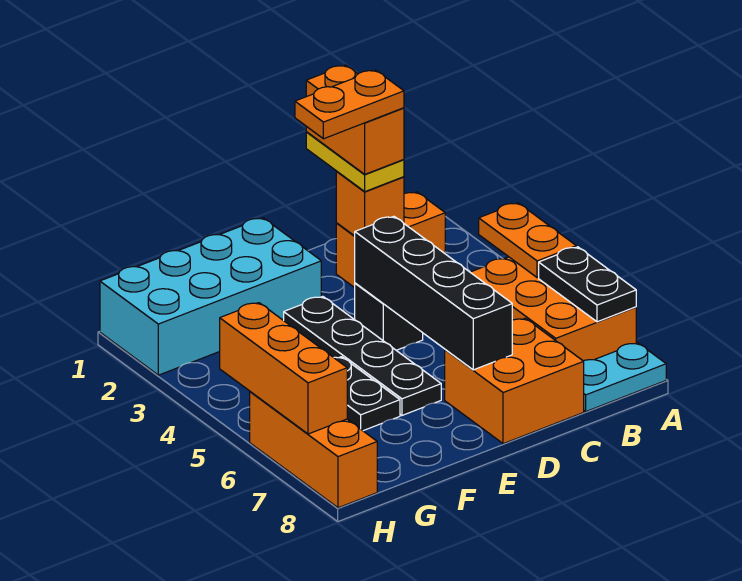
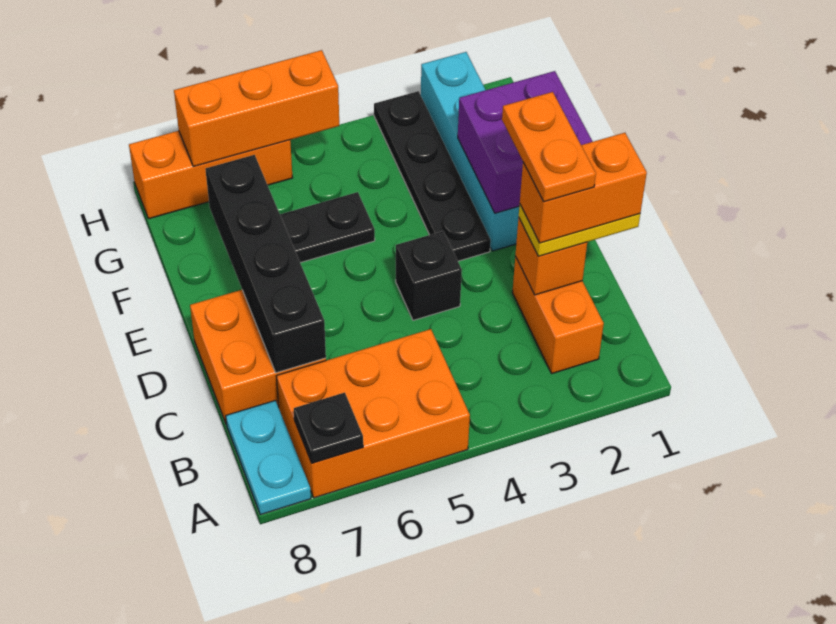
orange plate A4:A5 level 2 -> none
black plate A6:A7 level 2 -> black plate A7 level 2
black brick D4:D7 level 2 -> black brick C7:F7 level 2
cyan brick E1:H2 level 1 -> cyan brick E2:H2 level 1
none -> purple brick E1:F2 level 2
black plate E3:E6 level 1 -> black plate E3:H3 level 1

